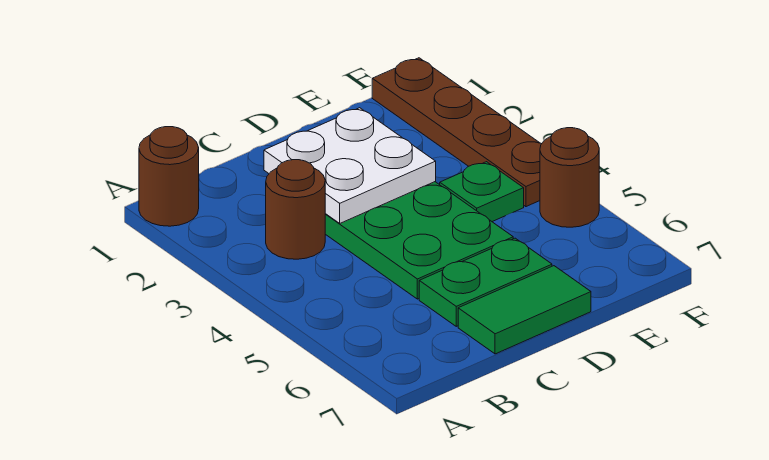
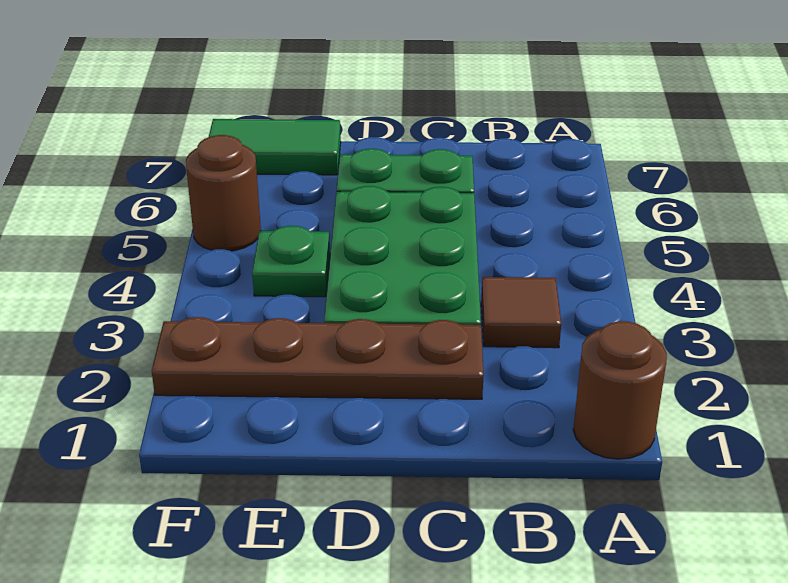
brown round brick B3 level 1 -> brown tile B3 level 1
white plate C2:D3 level 2 -> none
green tile C7:D7 level 1 -> green tile E7:F7 level 1
brown plate F1:F4 level 1 -> brown plate C2:F2 level 1

